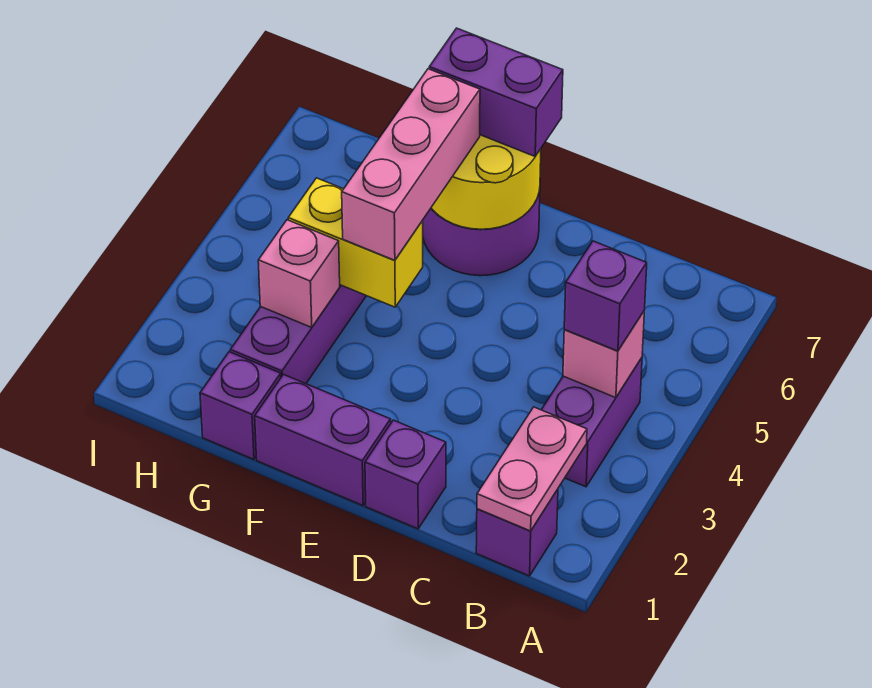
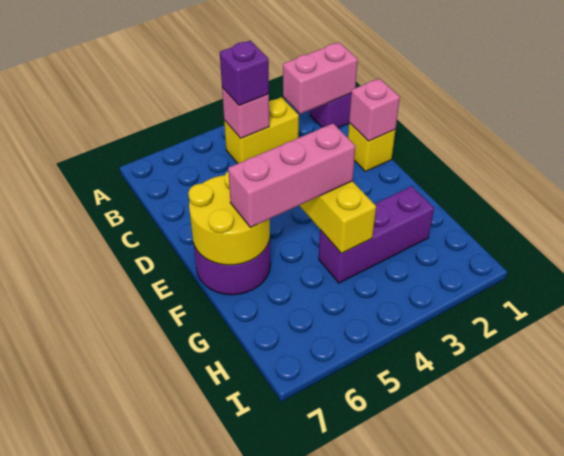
pink plate B1:B2 level 2 -> pink brick B1:B2 level 2
purple brick B3:B4 level 1 -> yellow brick B3:B4 level 1
purple brick D1 level 1 -> yellow brick D1 level 1
purple brick E1:F1 level 1 -> none
purple brick E7:F7 level 3 -> none
purple brick G1 level 1 -> none
pink brick G3 level 2 -> pink brick D1 level 2

